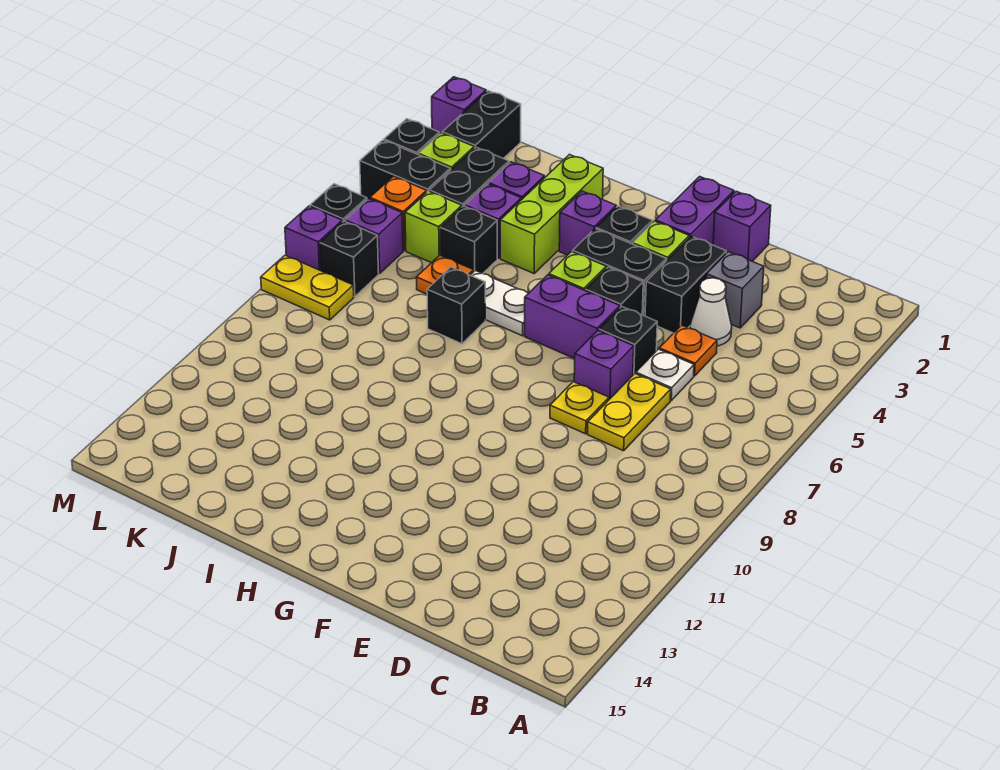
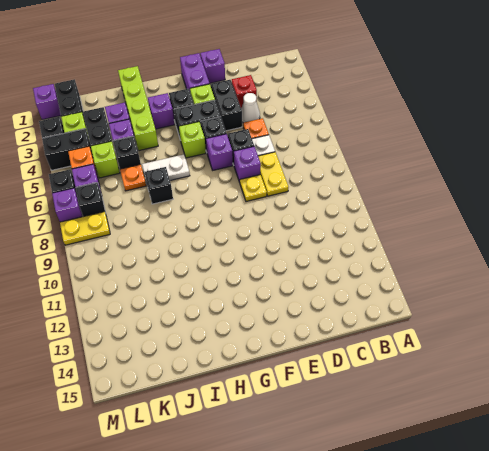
grey brick D3 level 1 -> red brick D3 level 1
purple brick F6:G6 level 1 -> purple brick F6 level 1
lime brick I2:I4 level 1 -> lime brick I1:I4 level 1

